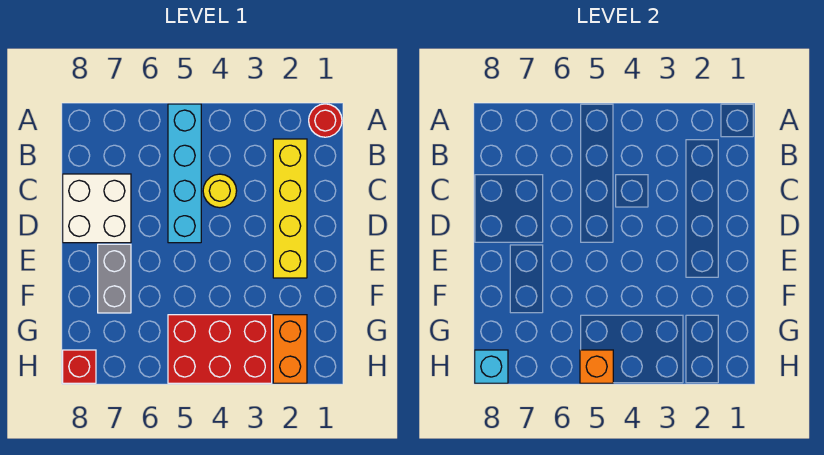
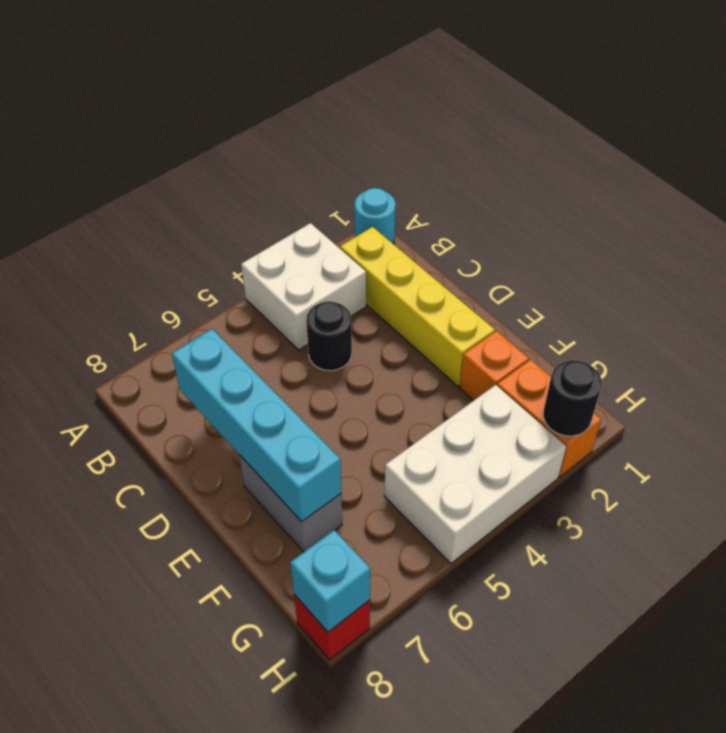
red round brick A1 level 1 -> cyan round brick A1 level 1
cyan brick A5:D5 level 1 -> cyan brick C7:F7 level 2
yellow round brick C4 level 1 -> black round brick C4 level 1
white brick C7:D8 level 1 -> white brick A3:B4 level 1
red brick G3:H5 level 1 -> white brick G3:H5 level 1
none -> black round brick H2 level 2
orange brick H5 level 2 -> orange brick F2 level 1

